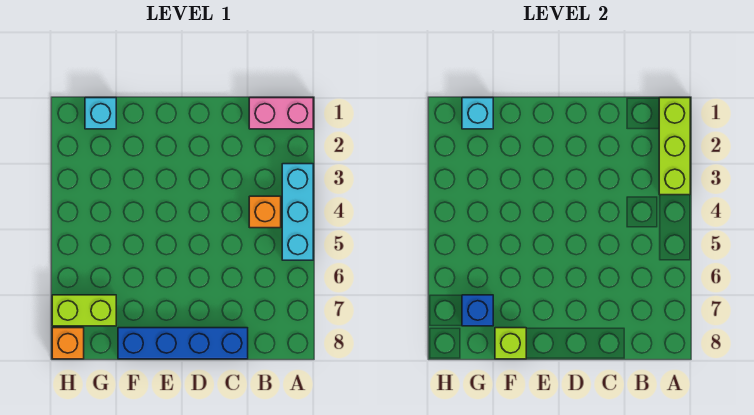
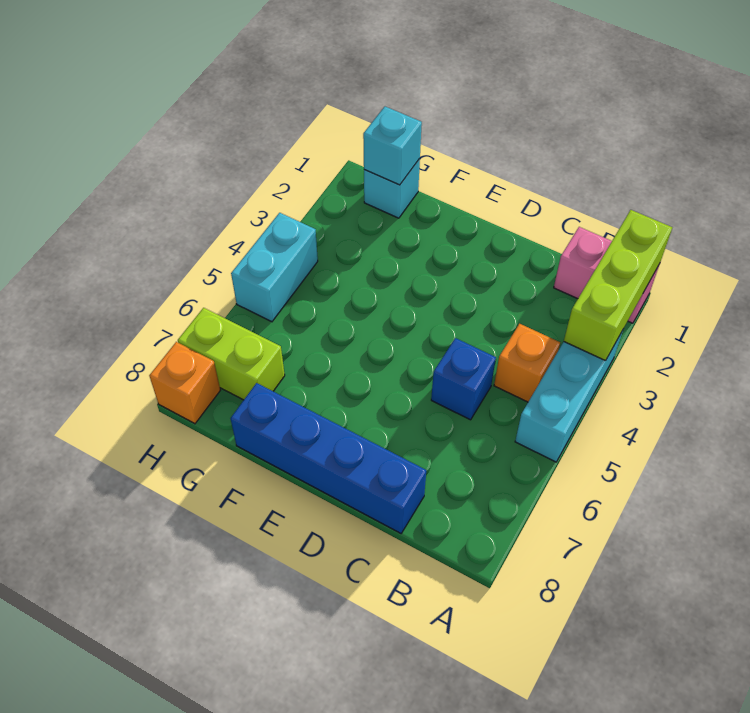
lime brick F8 level 2 -> none
blue brick G7 level 2 -> blue brick C5 level 1
none -> cyan brick H4:H5 level 1

